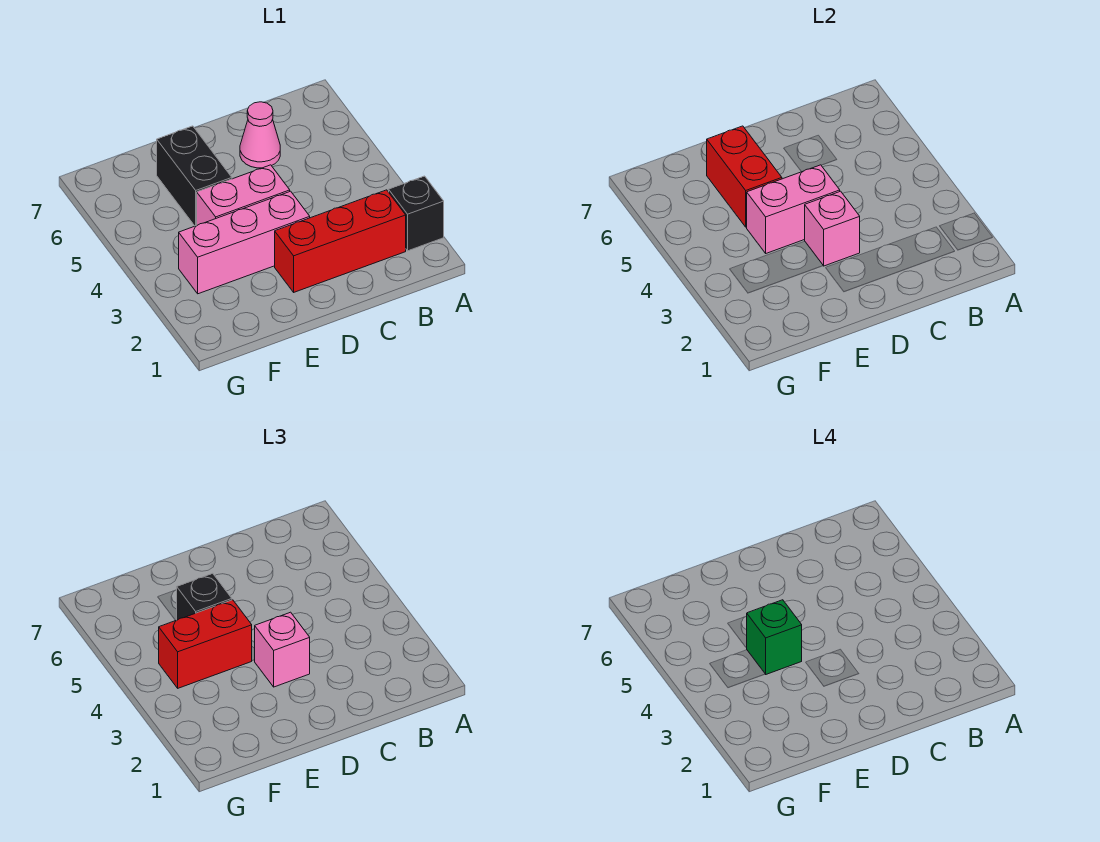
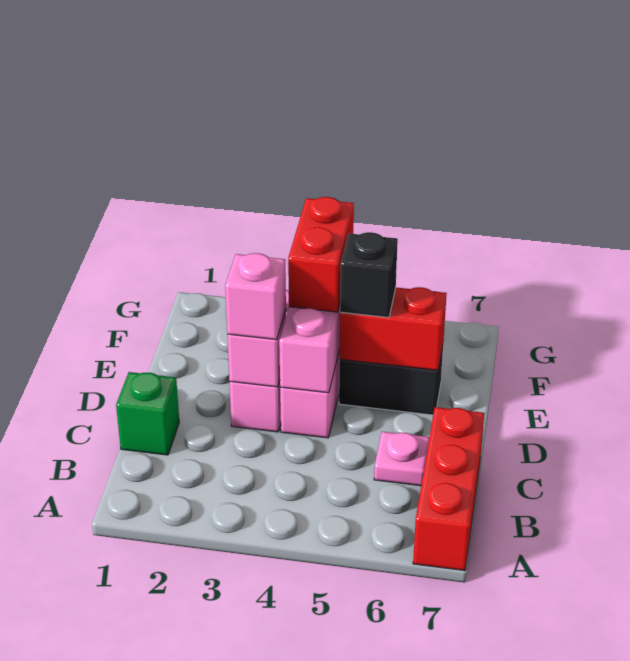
black brick A2 level 1 -> none
red brick B2:D2 level 1 -> red brick A7:C7 level 1
pink cone C6 level 1 -> pink plate C6 level 1
green brick E4 level 4 -> green brick C1 level 1

